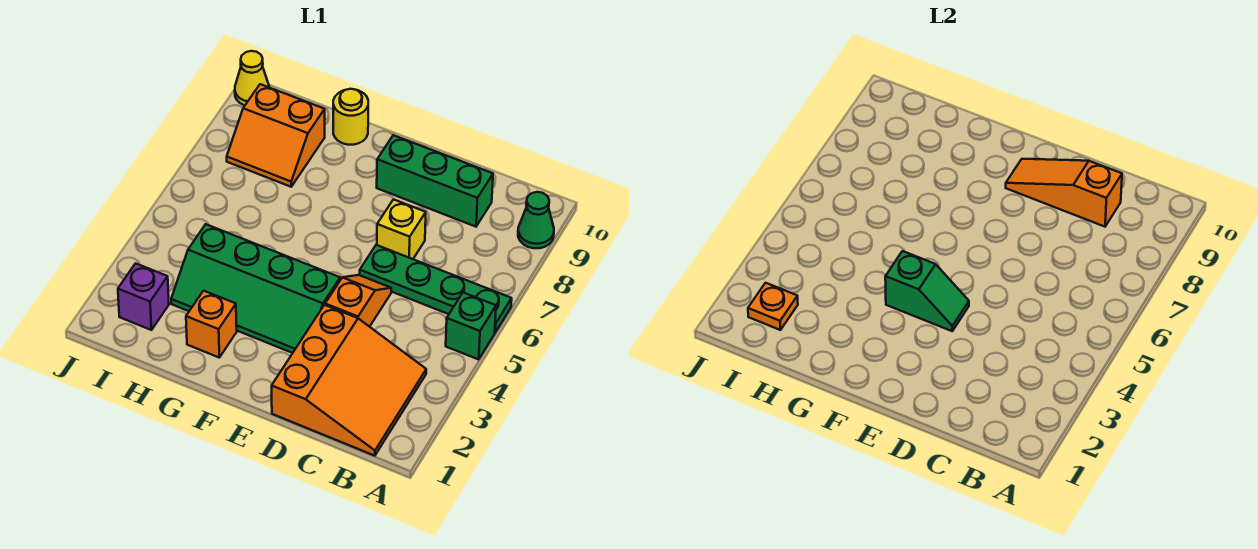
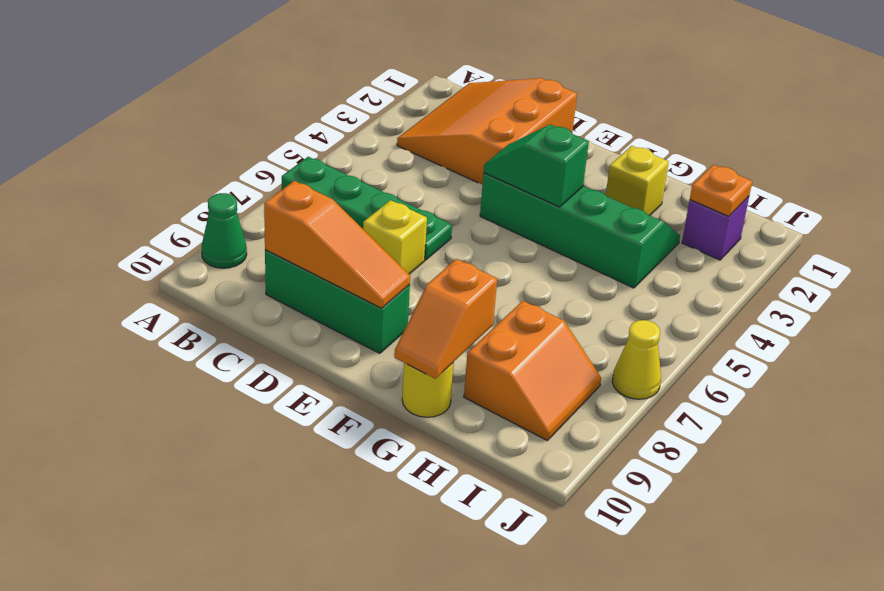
green brick A5 level 1 -> none
orange slope D4:D5 level 1 top 4 -> orange slope G9:G10 level 2 top 9
orange brick G2 level 1 -> yellow brick G2 level 1
orange slope H8:I9 level 1 top 9 -> orange slope H8:I9 level 1 top H
yellow cone J10 level 1 -> yellow cone J7 level 1

